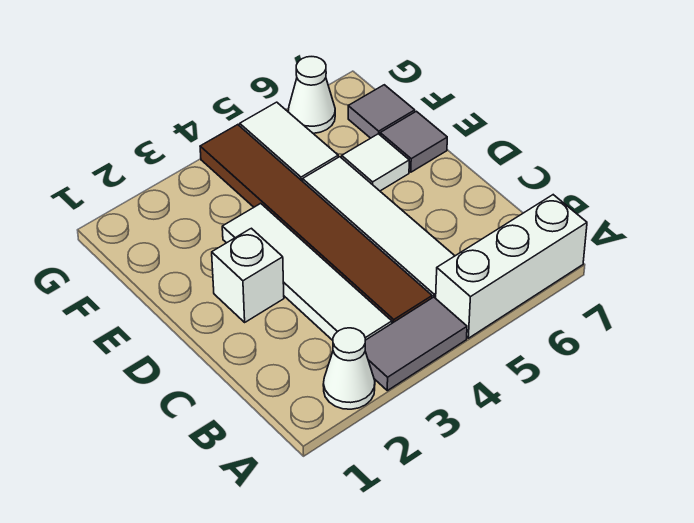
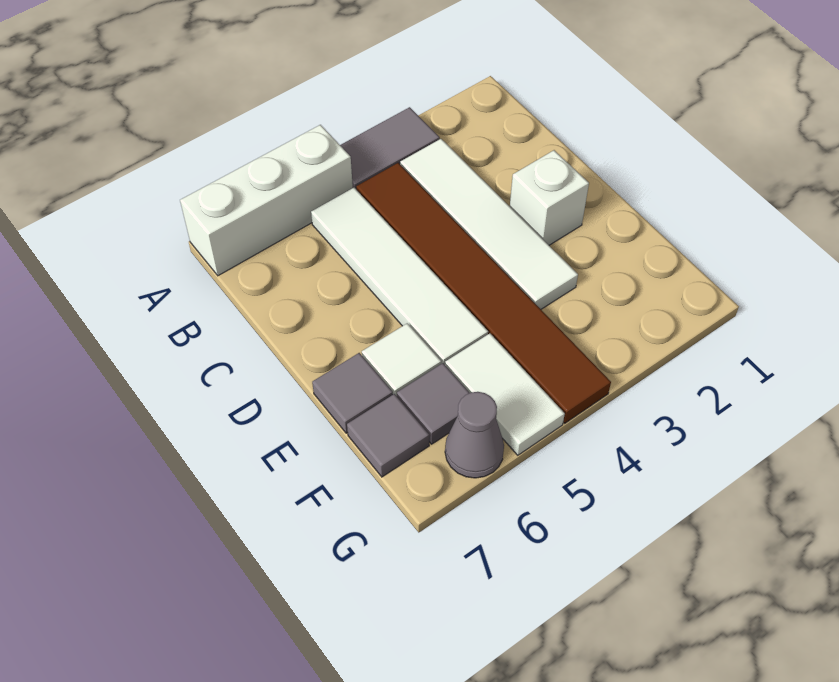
white cone A2 level 1 -> none
none -> grey tile F6 level 1
white cone G6 level 1 -> grey cone G6 level 1

